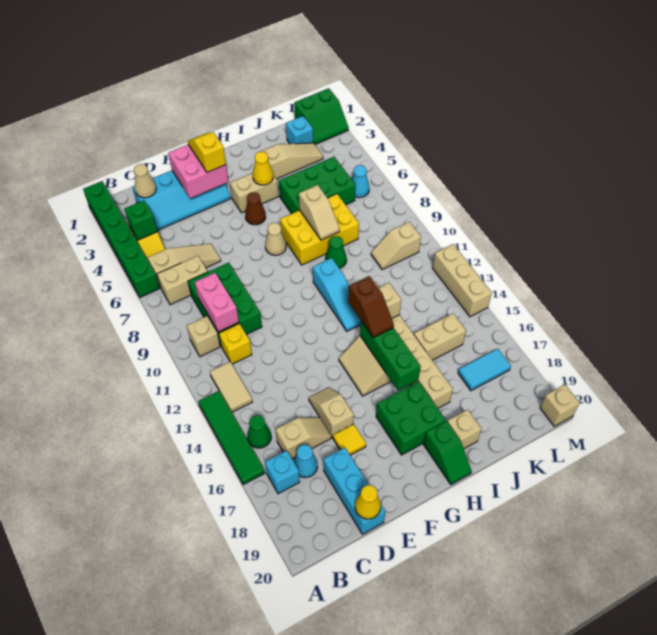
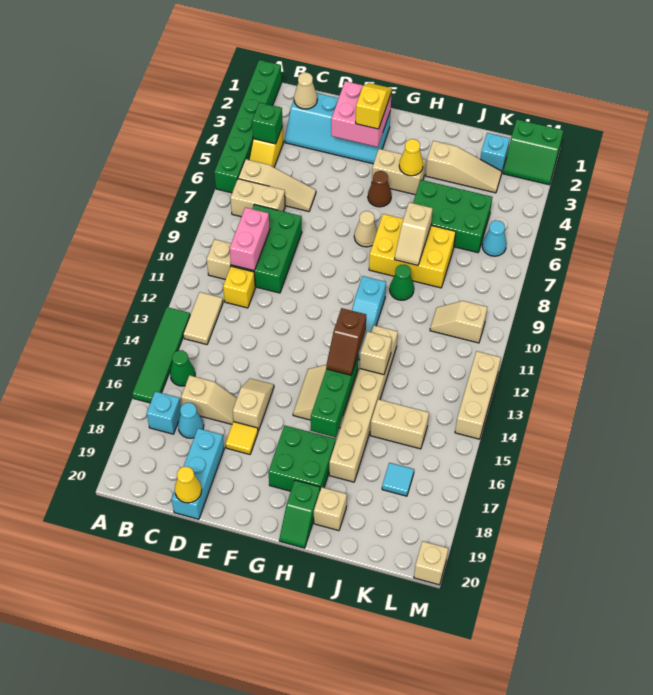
cyan tile K17:L17 level 1 -> cyan tile K17 level 1

